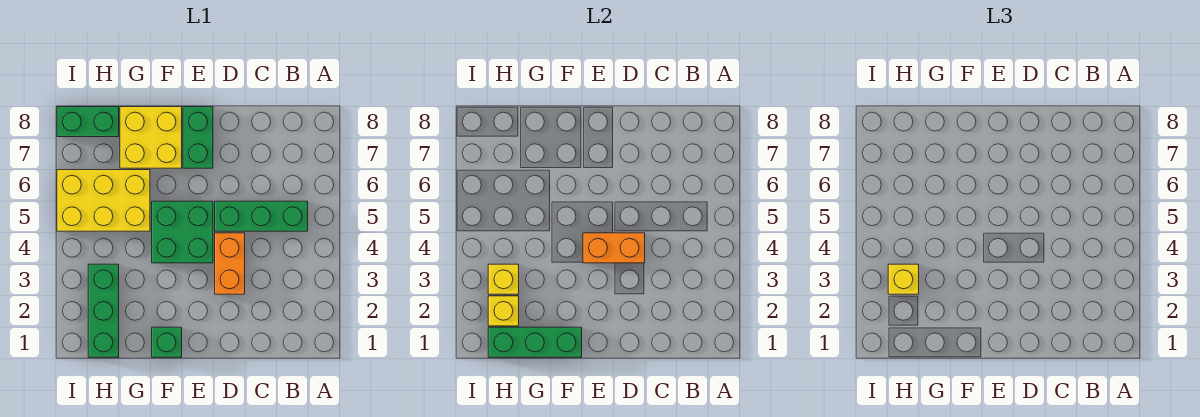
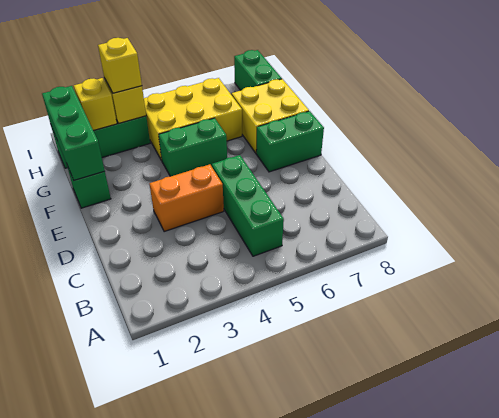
orange brick D4:E4 level 2 -> none
green brick E4:F5 level 1 -> green brick F4:F5 level 1
yellow brick G5:I6 level 1 -> yellow brick G4:H6 level 1

